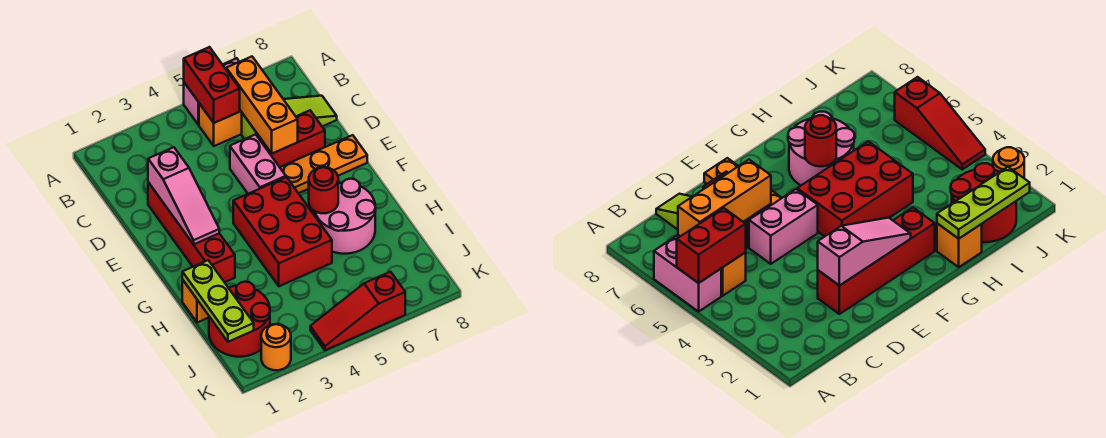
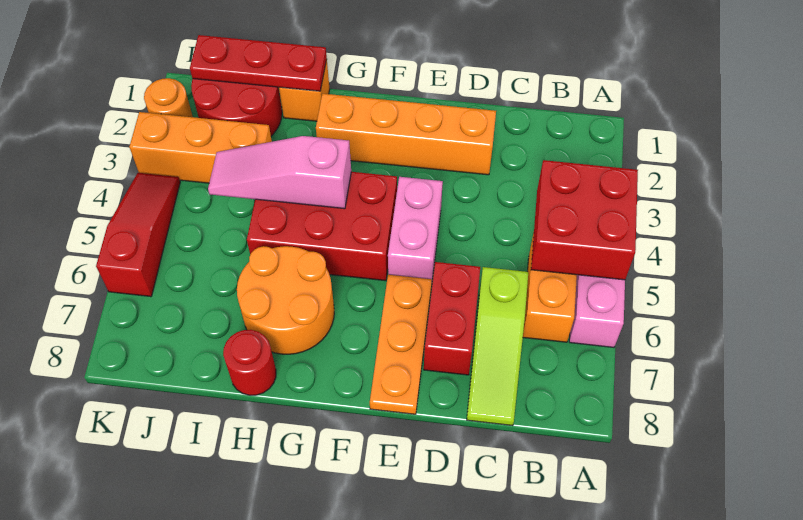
red brick A5:B5 level 2 -> red brick A4:B5 level 2
orange brick B6:D6 level 2 -> orange brick I3:K3 level 1
red brick D2:G2 level 1 -> orange brick D2:G2 level 1
pink slope D2:F2 level 2 top D -> pink slope G4:I4 level 2 top G
pink brick D5:E5 level 1 -> pink brick E4:E5 level 1
pink round brick G6:H7 level 1 -> orange round brick G6:H7 level 1
red round brick G6 level 2 -> red round brick H8 level 1
lime plate H1:J1 level 2 -> red plate H1:J1 level 2

